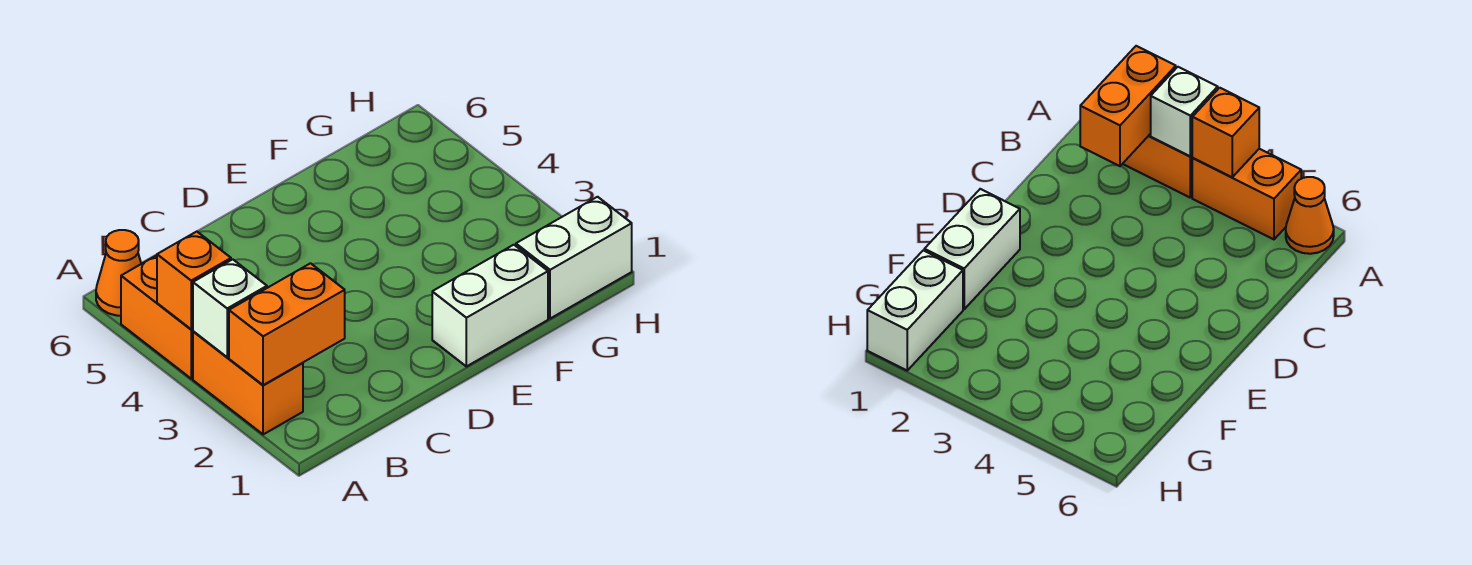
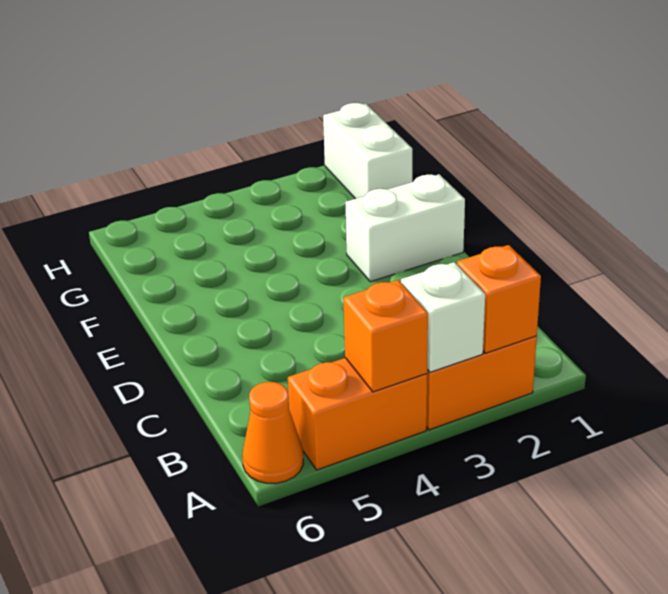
orange brick A2:B2 level 2 -> orange brick A2 level 2
white brick E1:F1 level 1 -> white brick E1:E2 level 1

